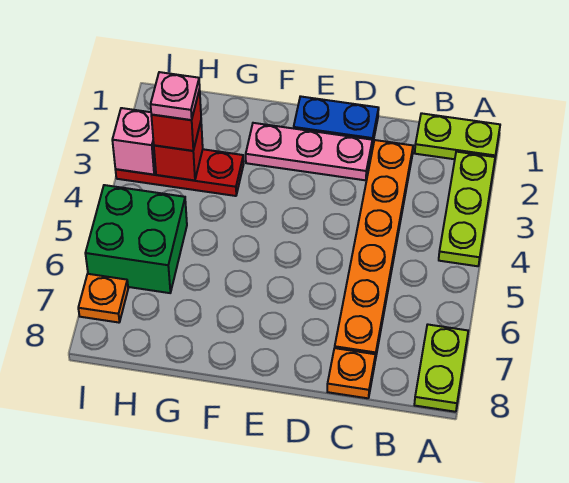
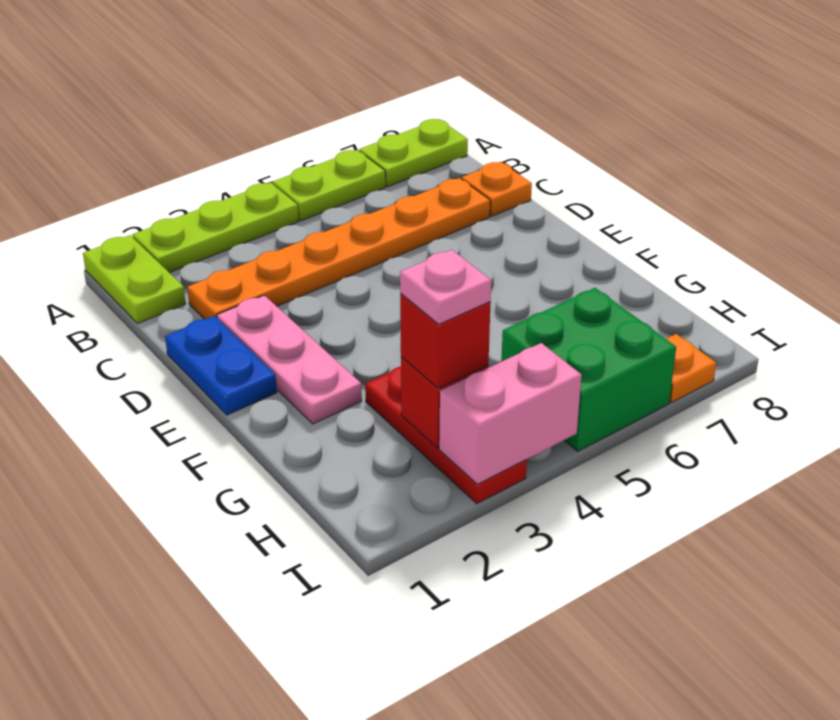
none -> lime plate A5:A6 level 1
pink brick I3 level 2 -> pink brick I3:I4 level 2

